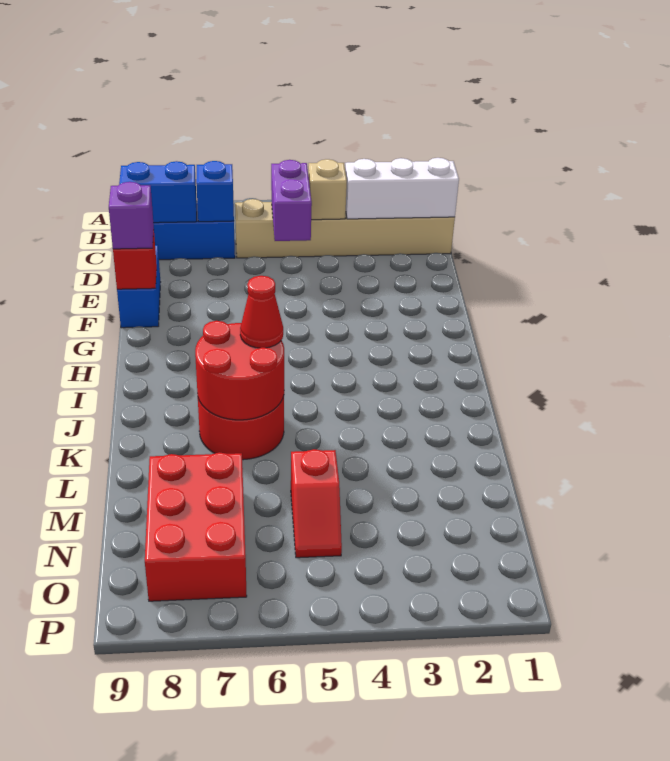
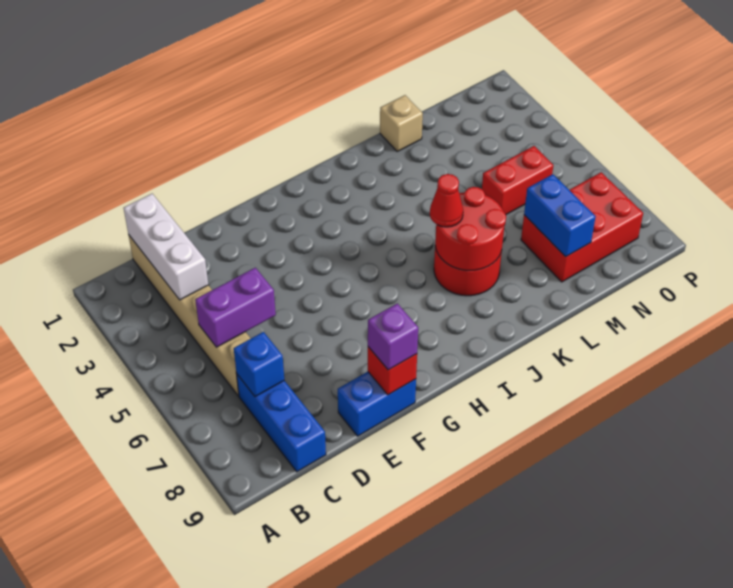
tan brick C4 level 2 -> tan brick L1 level 1
blue brick C8:C9 level 2 -> blue brick M7:M8 level 2
red slope M5:N5 level 1 top M -> red brick M5:N5 level 1

